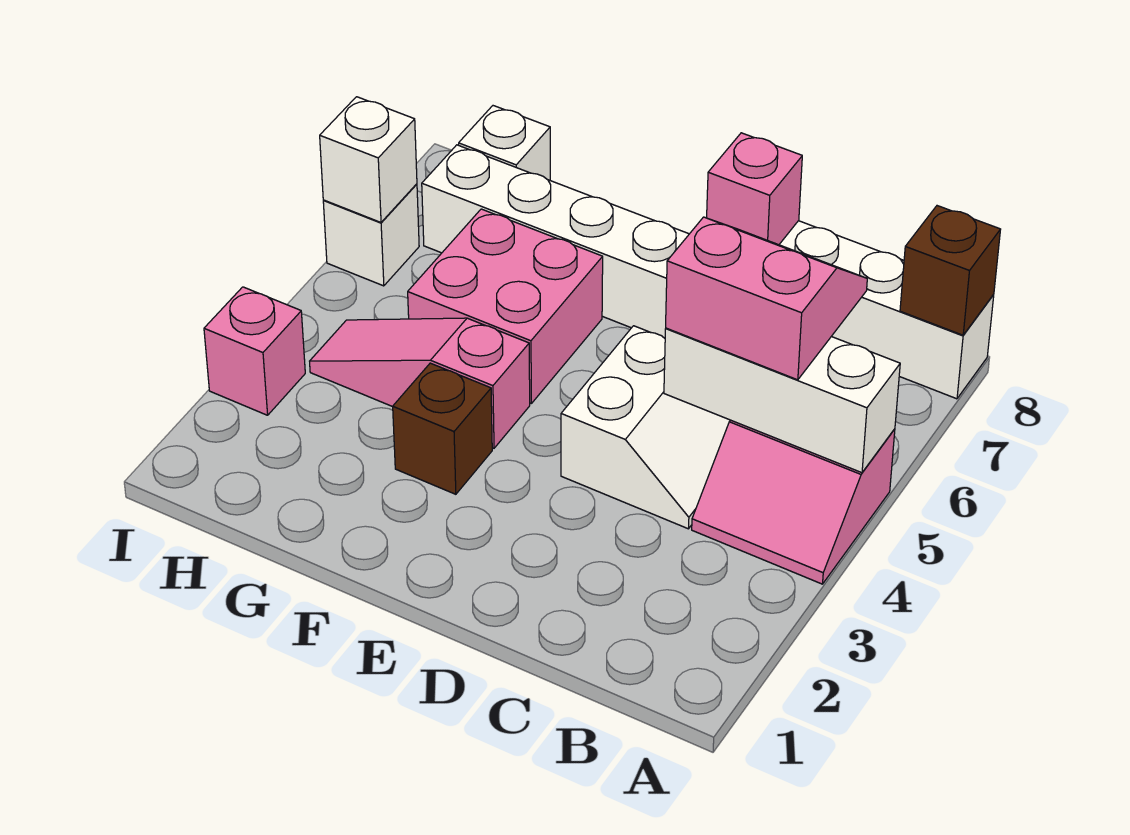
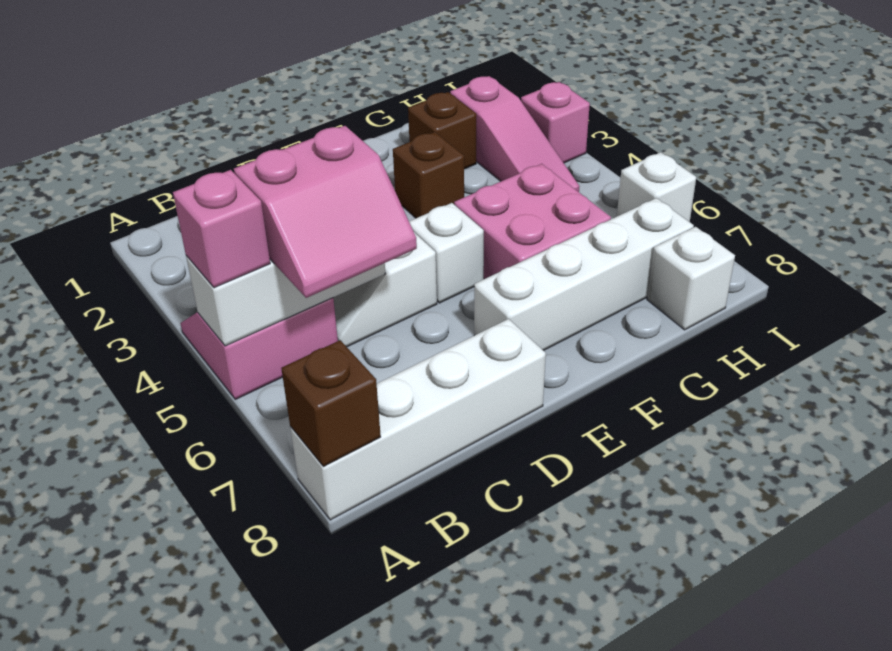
pink brick D8 level 2 -> pink brick A5 level 3
pink slope F4:H4 level 1 top F -> pink slope H2:H4 level 1 top 2
none -> brown brick G2 level 1
white brick I6 level 2 -> white brick E5 level 1

